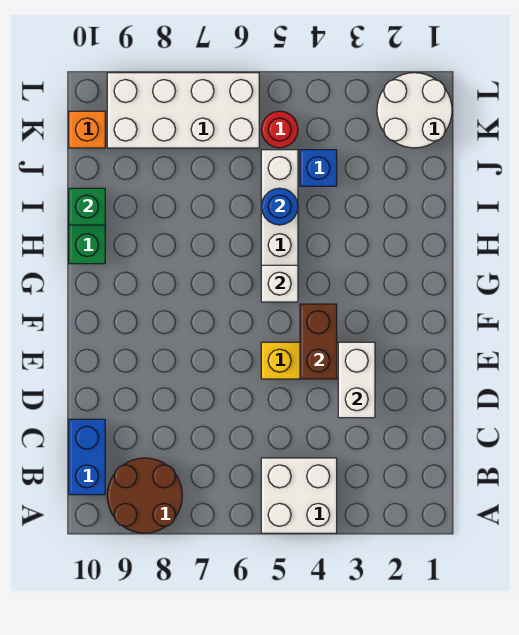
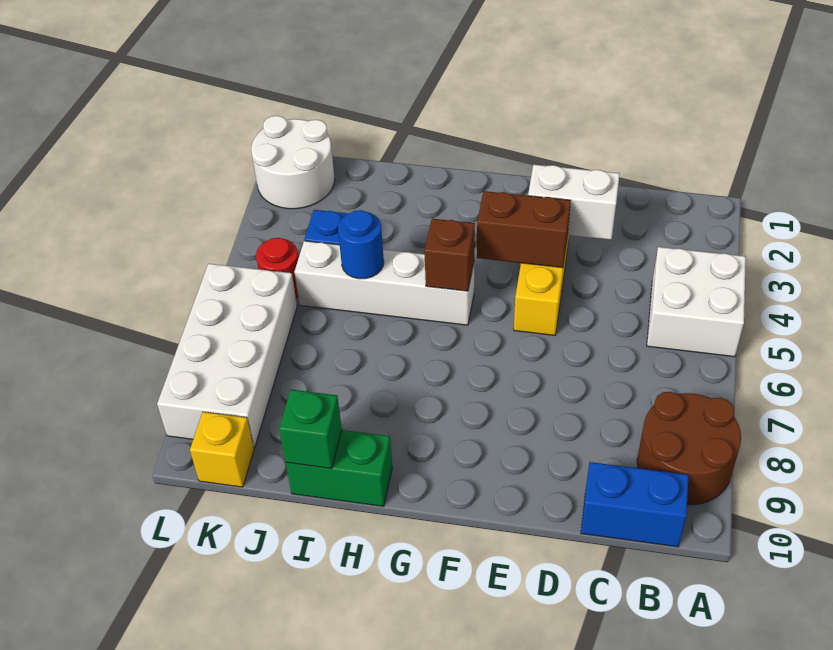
white brick G5 level 2 -> brown brick G5 level 2
orange brick K10 level 1 -> yellow brick K10 level 1

